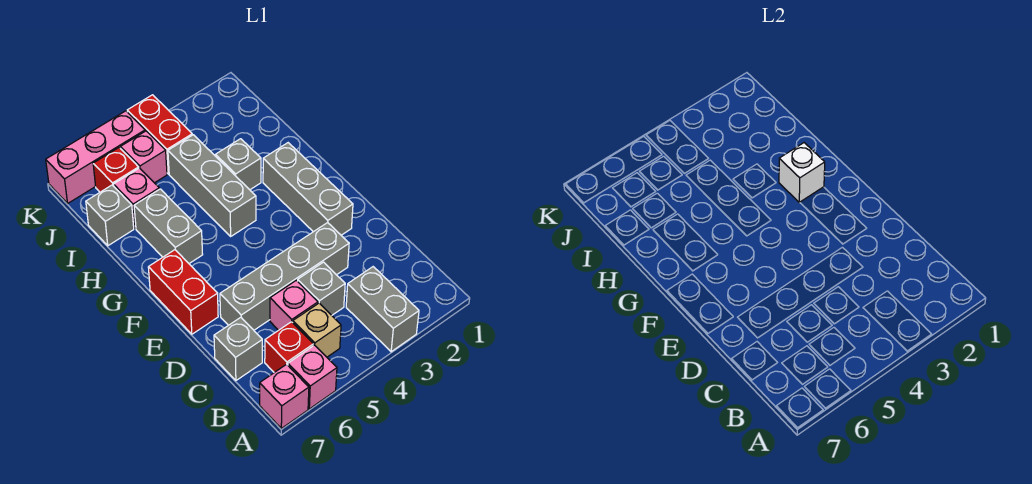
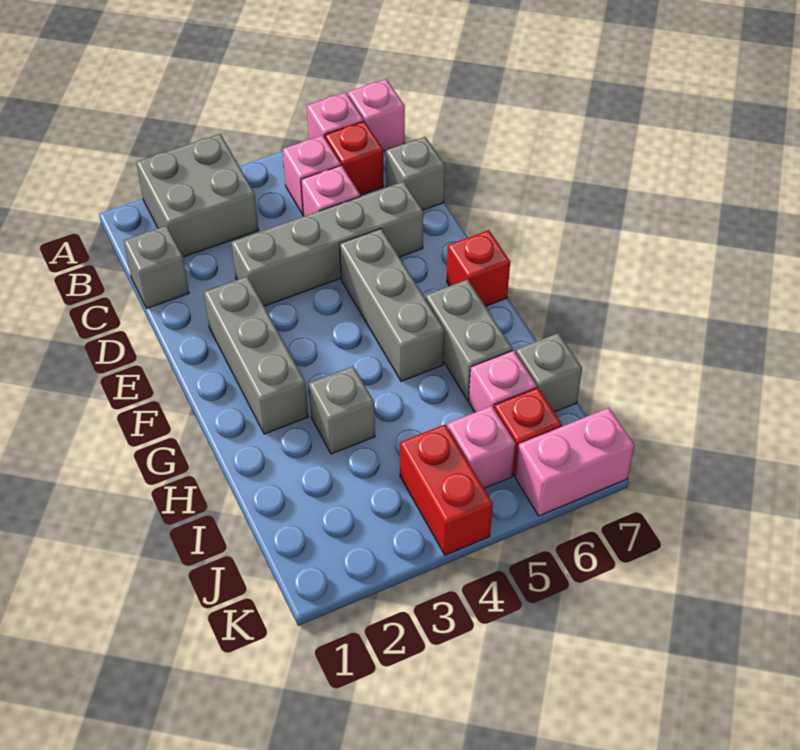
grey brick A3:B3 level 1 -> grey brick A2:B3 level 1
tan brick B5 level 1 -> pink brick B5 level 1
grey brick C4 level 1 -> grey brick C1 level 1
red brick E7:F7 level 1 -> red brick F7 level 1
white brick G2 level 2 -> none
grey brick G4:I4 level 1 -> grey brick E5:G5 level 1
pink brick K5:K7 level 1 -> pink brick K6:K7 level 1

